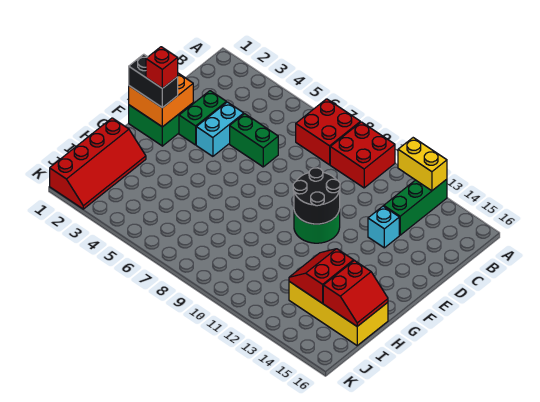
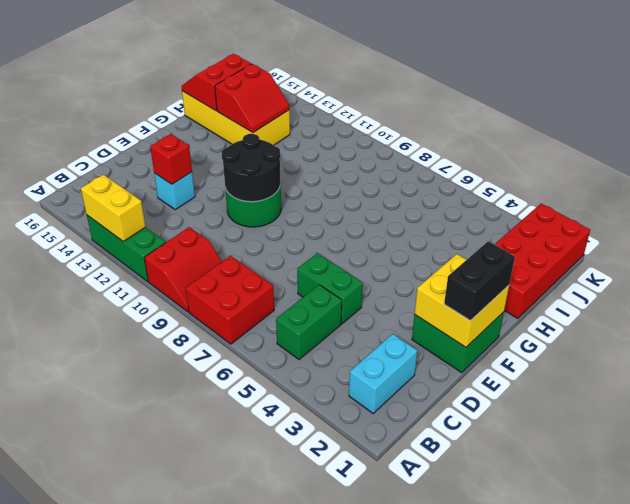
red brick A9:B10 level 1 -> red slope A9:B10 level 1 top 10
green brick A13:C13 level 1 -> green brick A11:A13 level 1
green brick D3:E3 level 1 -> green brick B5:C5 level 1
cyan brick D4:E4 level 1 -> cyan brick B2:C2 level 1
orange brick E1:F2 level 2 -> yellow brick E1:F2 level 2
black brick F1:F2 level 3 -> black brick E1:F1 level 3
red brick F2 level 4 -> red brick D13 level 2
red slope H1:K2 level 1 top 1 -> red brick H1:K2 level 1

